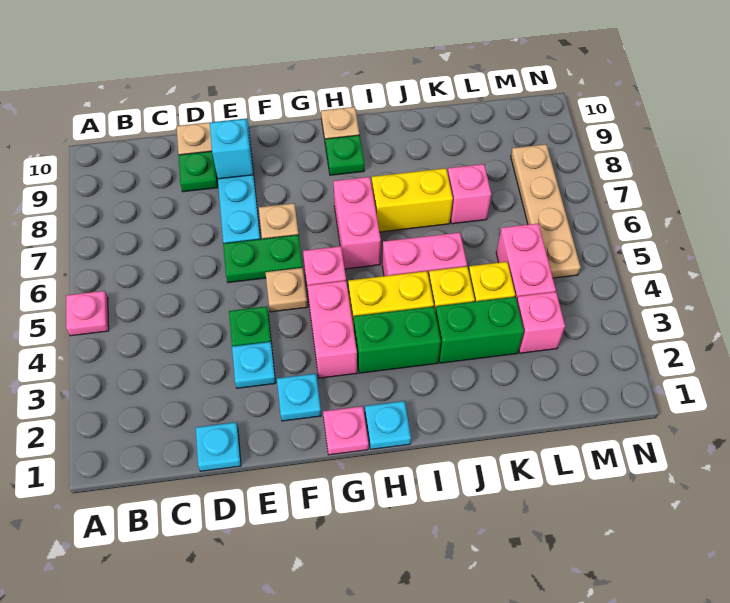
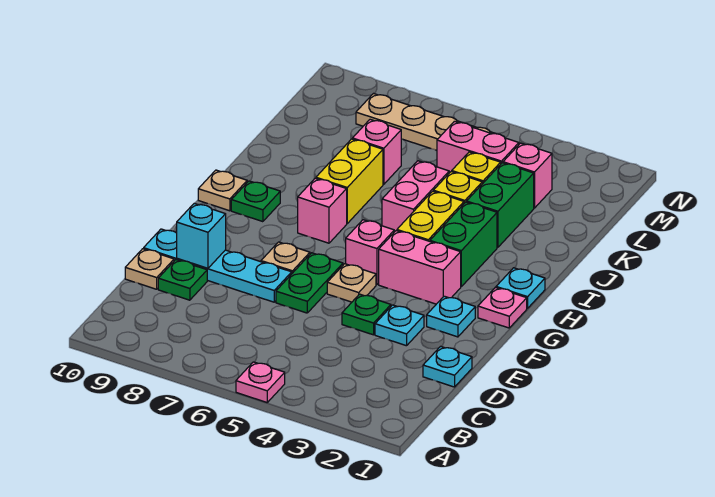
pink brick H6:H7 level 1 -> pink brick H7 level 1

